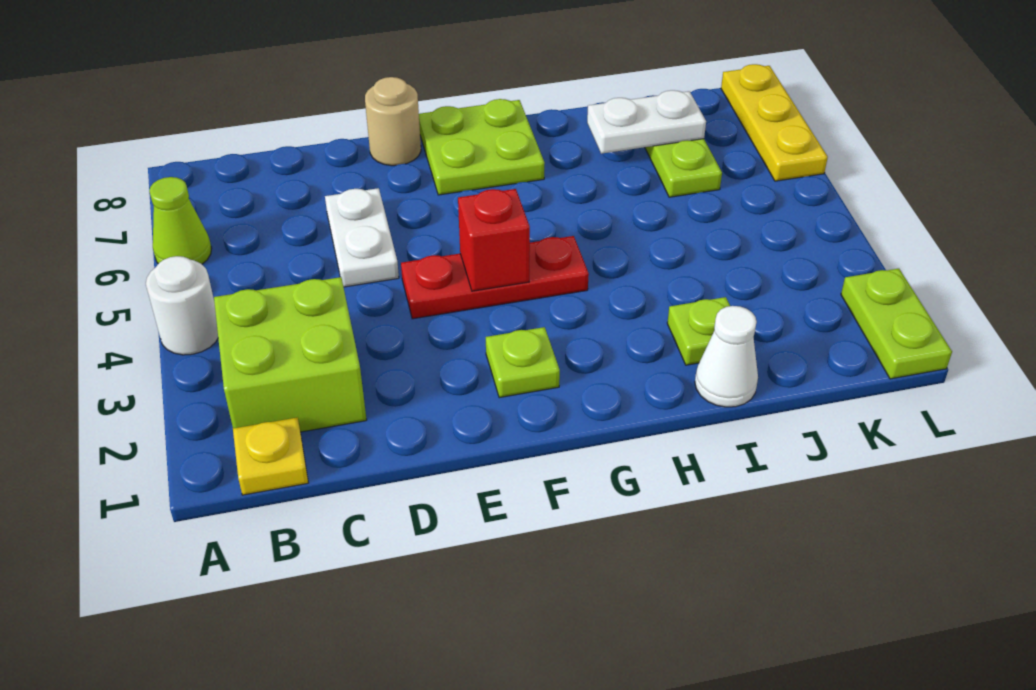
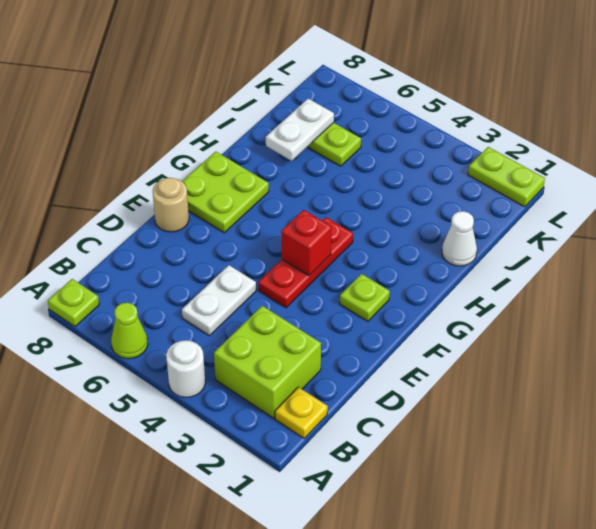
white plate D5:D6 level 1 -> white plate C5:D5 level 1
lime plate I2 level 1 -> lime plate A8 level 1
yellow plate L6:L8 level 1 -> none

